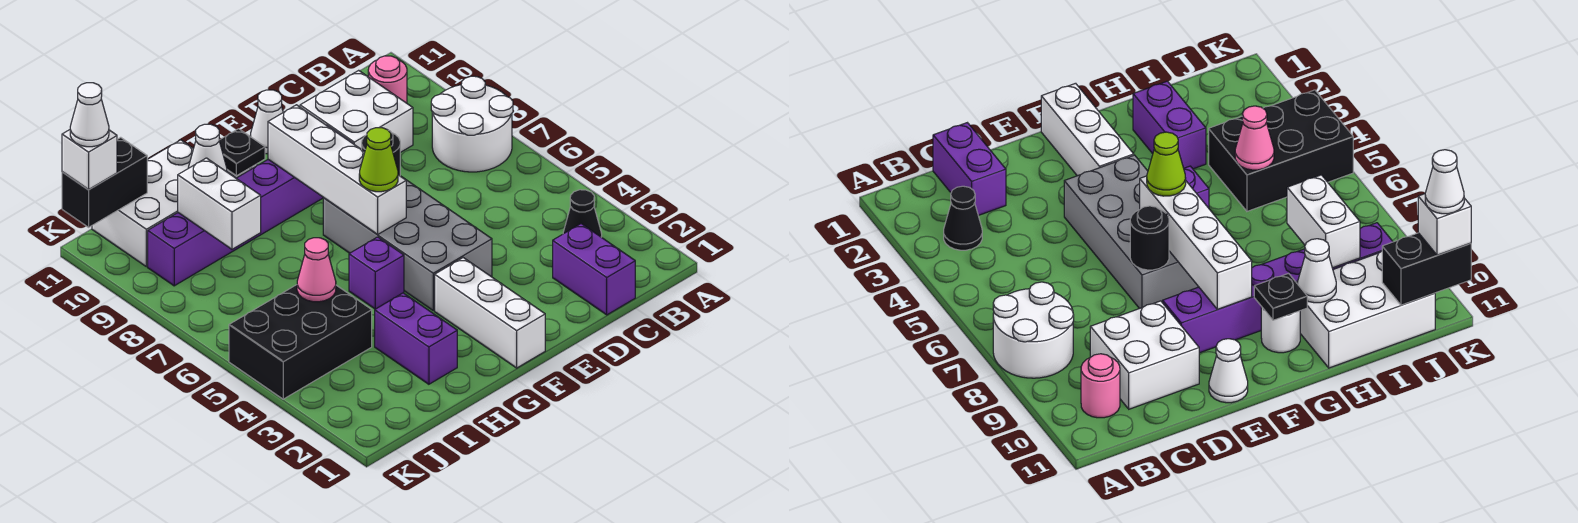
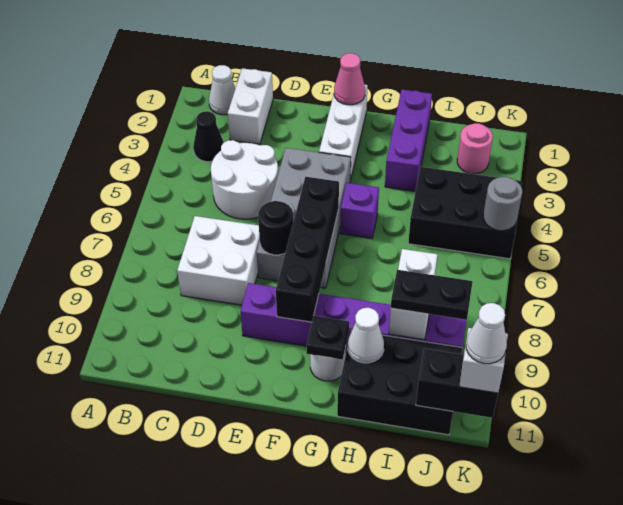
white round brick A7:B8 level 1 -> white round brick C4:D5 level 1
pink round brick B10 level 1 -> pink round brick J2 level 1
purple brick C1:C2 level 1 -> white brick C1:C2 level 1
white brick C9:D10 level 1 -> white brick C7:D8 level 1
white cone E11 level 1 -> white cone B1 level 1
white brick F6:F9 level 2 -> black brick F6:F9 level 2
lime cone F6 level 3 -> none
purple brick H2:H3 level 1 -> purple brick H1:H3 level 1
white brick H10:J11 level 1 -> black brick H10:J11 level 1
pink cone I5 level 2 -> pink cone F1 level 2
none -> black plate I9:J9 level 3
none -> grey round brick K5 level 2

